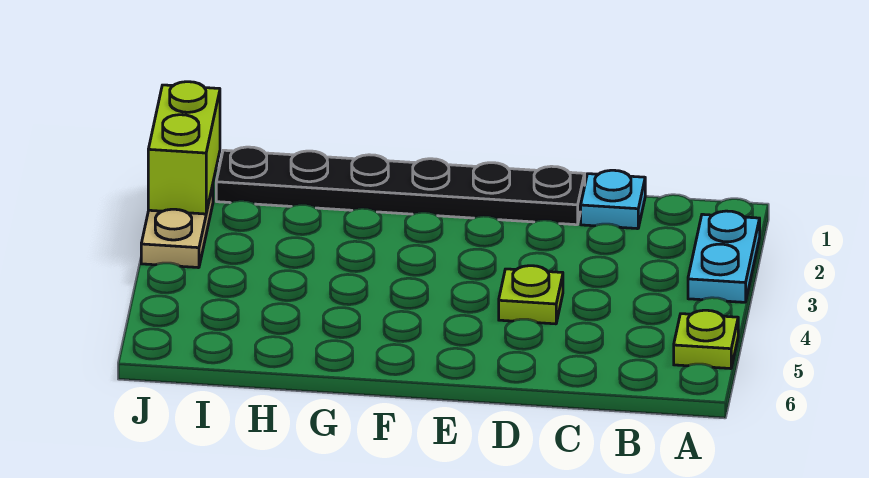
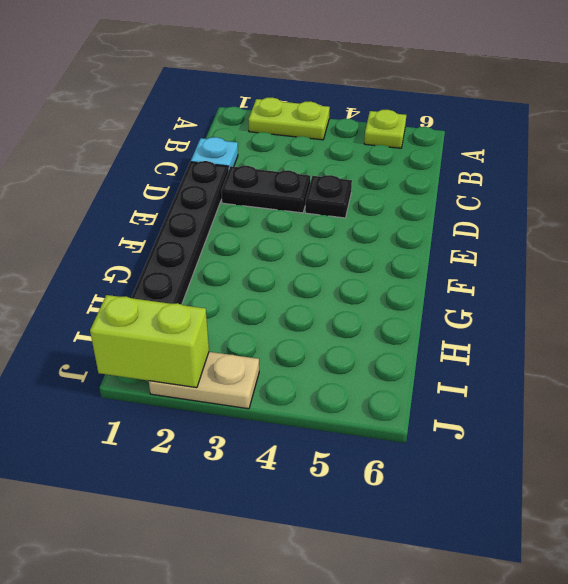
cyan plate A2:A3 level 1 -> lime plate A2:A3 level 1
none -> black plate D2:D3 level 1
lime plate D4 level 1 -> black plate D4 level 1

